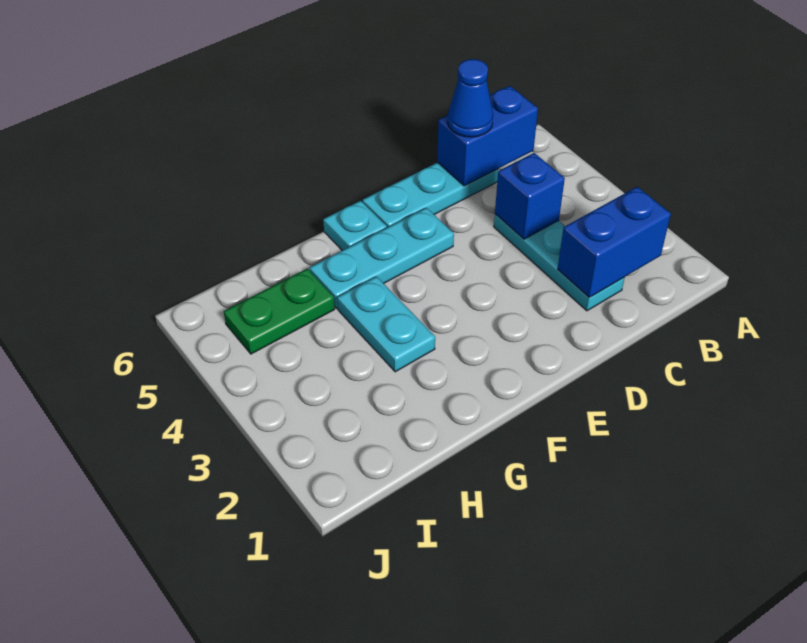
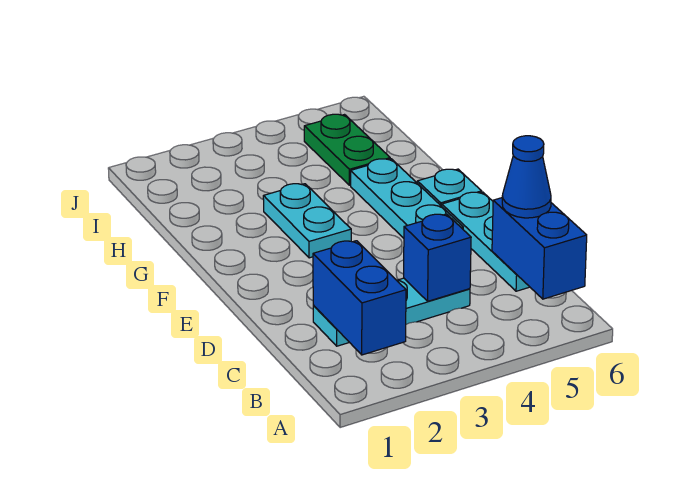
cyan plate G3:G4 level 1 -> cyan plate F3:G3 level 1

